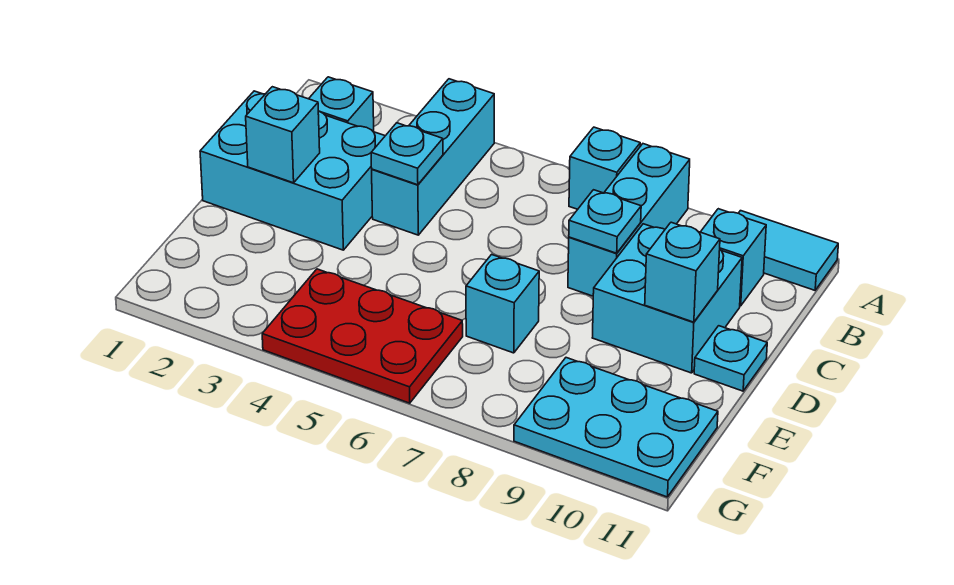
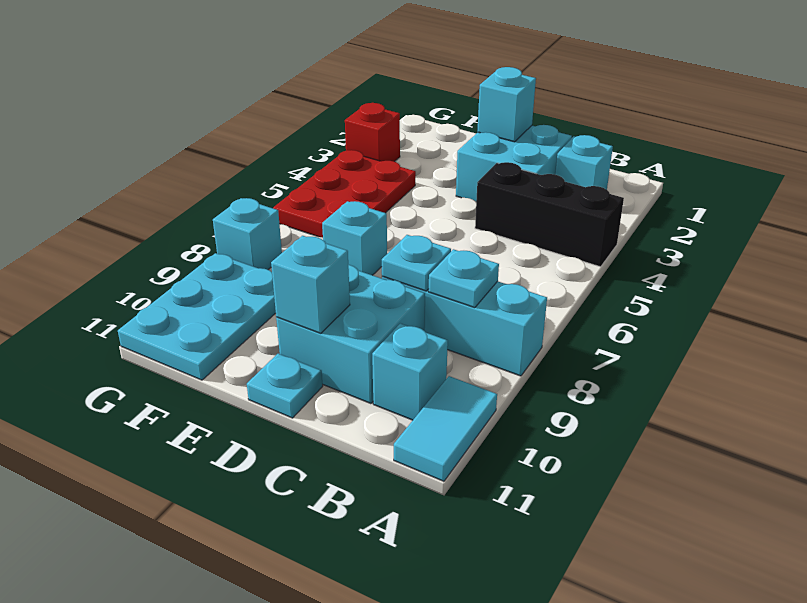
cyan brick A4:C4 level 1 -> black brick A4:C4 level 1
cyan brick A7 level 1 -> cyan brick G8 level 1
cyan brick C1:D3 level 1 -> cyan brick C2:D3 level 1
cyan plate C4 level 2 -> cyan plate B8 level 2
none -> red brick G3 level 1

